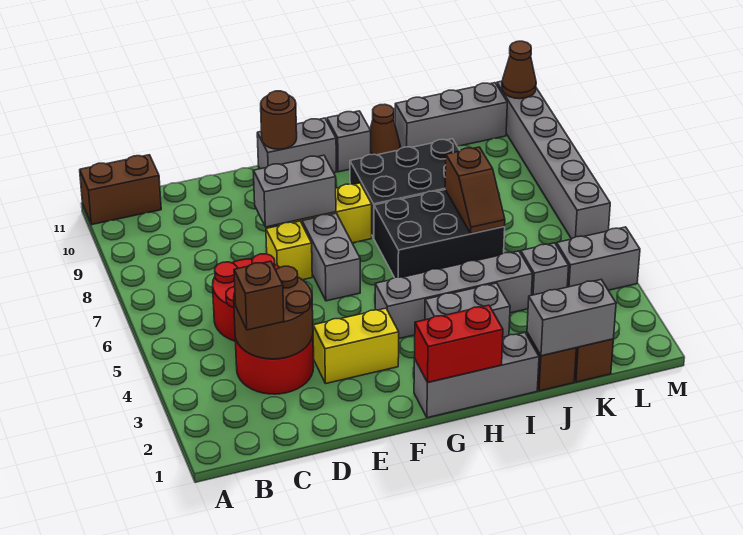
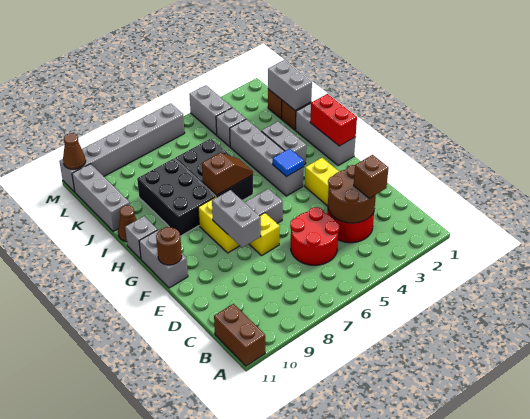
none -> blue tile G4 level 2
brown slope J6:J7 level 2 top 7 -> brown slope H6:H7 level 2 top 7

